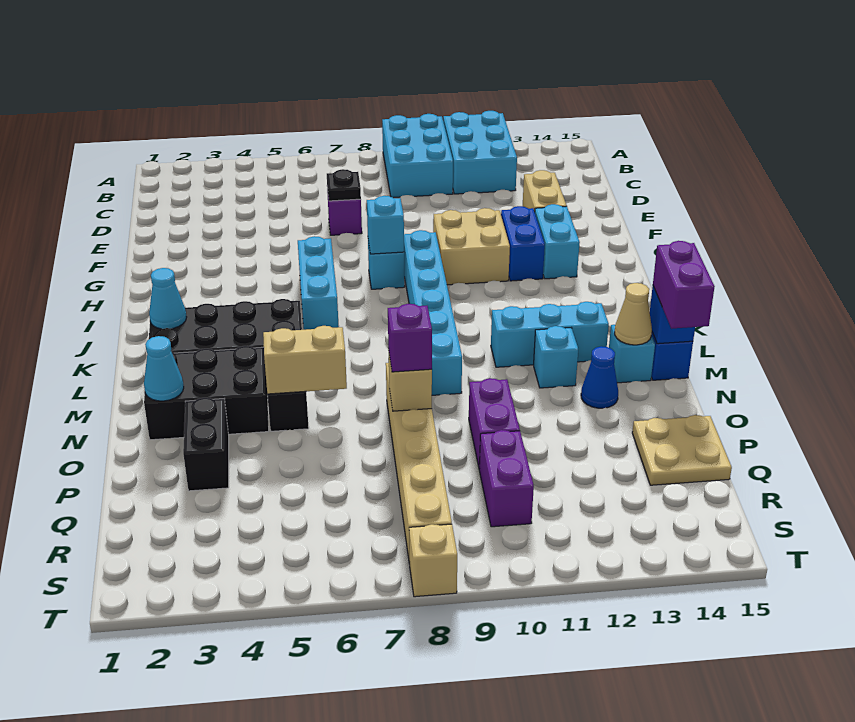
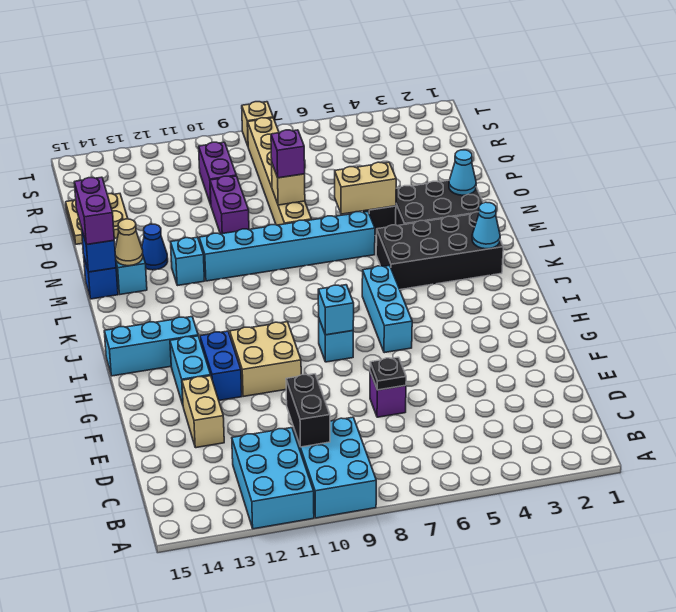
cyan brick H9:M9 level 1 -> cyan brick M6:M11 level 1
cyan brick L11:L13 level 1 -> cyan brick I13:I15 level 1
black brick O3:P3 level 1 -> black brick C10:D10 level 2

